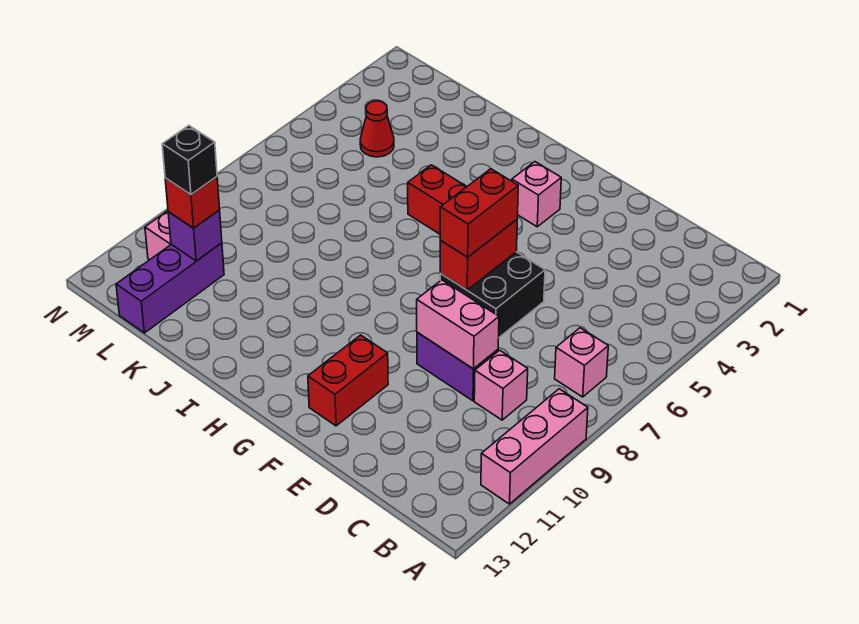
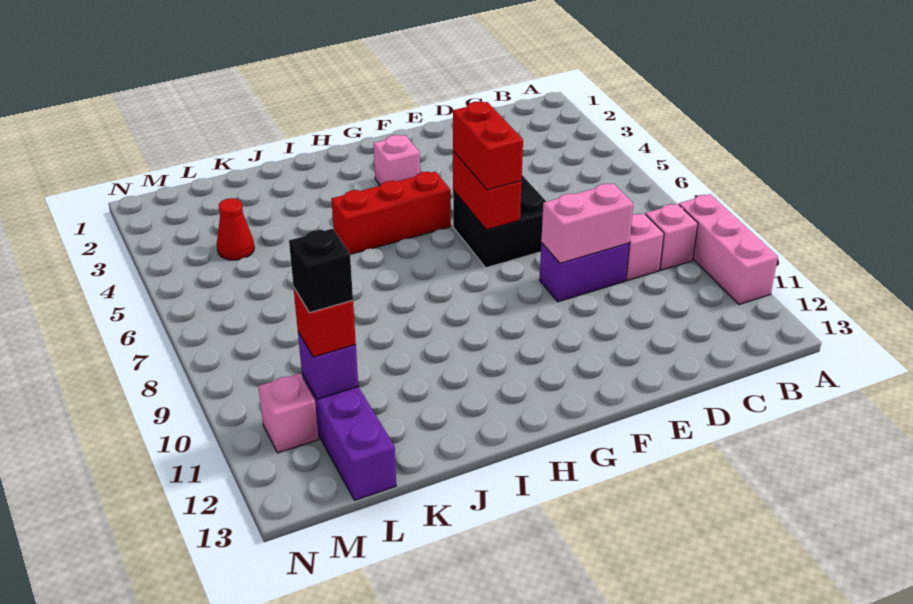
pink brick B7 level 1 -> pink brick B9 level 1
red brick F11:F12 level 1 -> none

